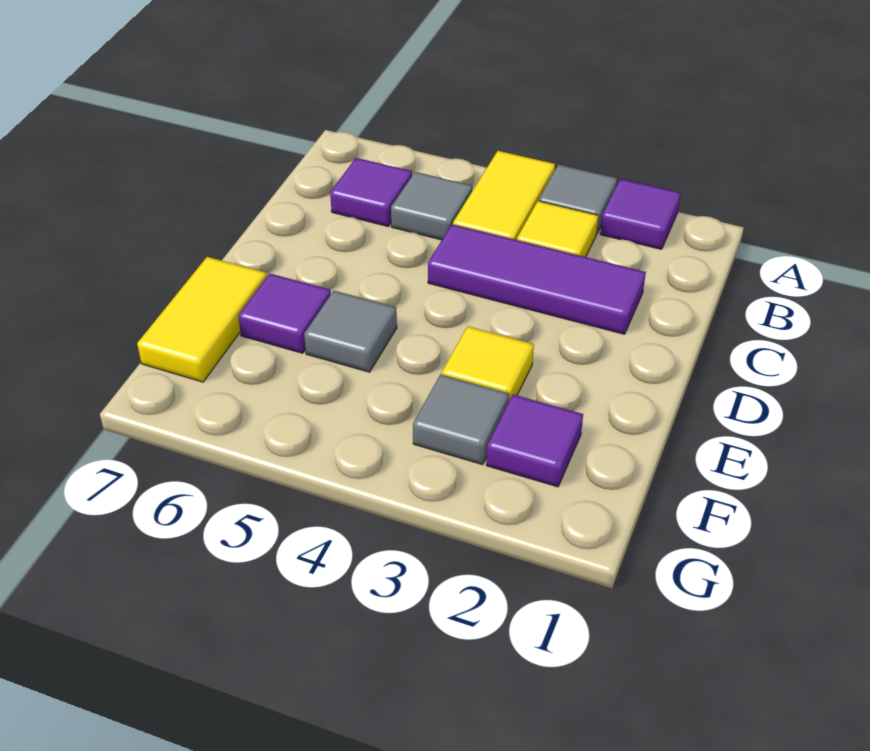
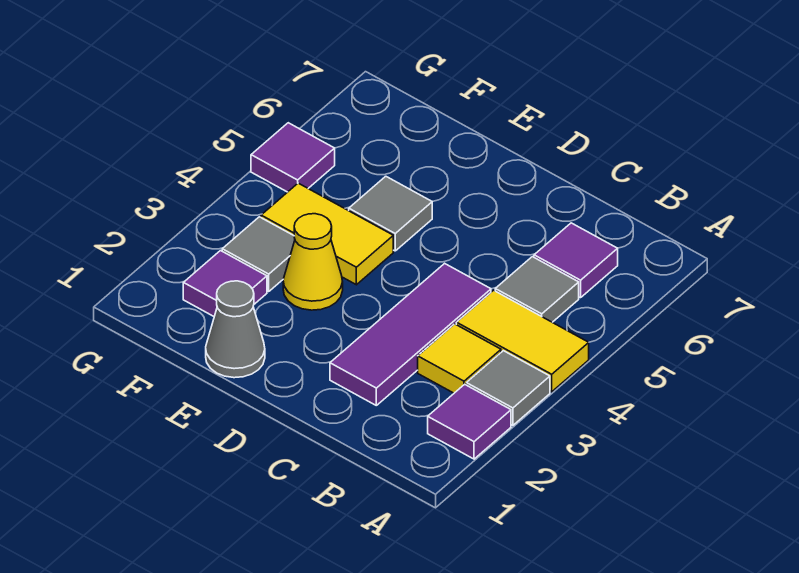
none -> grey cone E1 level 1
yellow tile E3 level 1 -> yellow cone E3 level 1
purple tile E6 level 1 -> purple tile G5 level 1
yellow tile E7:F7 level 1 -> yellow tile E4:F4 level 1

